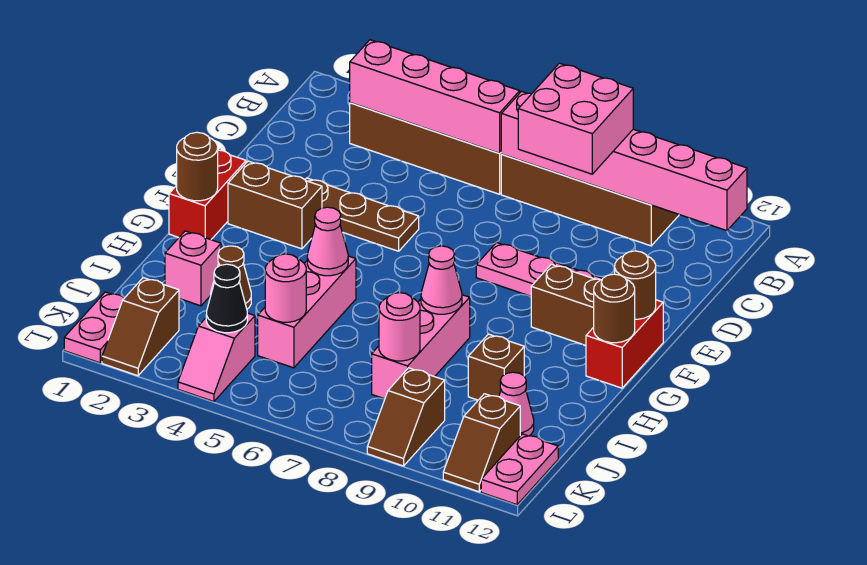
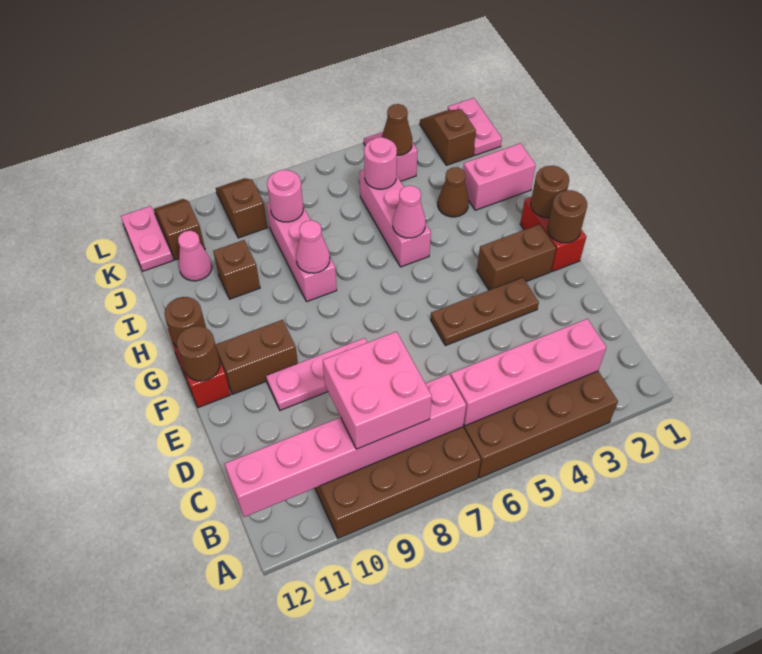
none -> brown round brick F1 level 2
pink brick I2 level 1 -> pink brick I1:I2 level 1
black cone K4 level 2 -> brown cone K4 level 2

